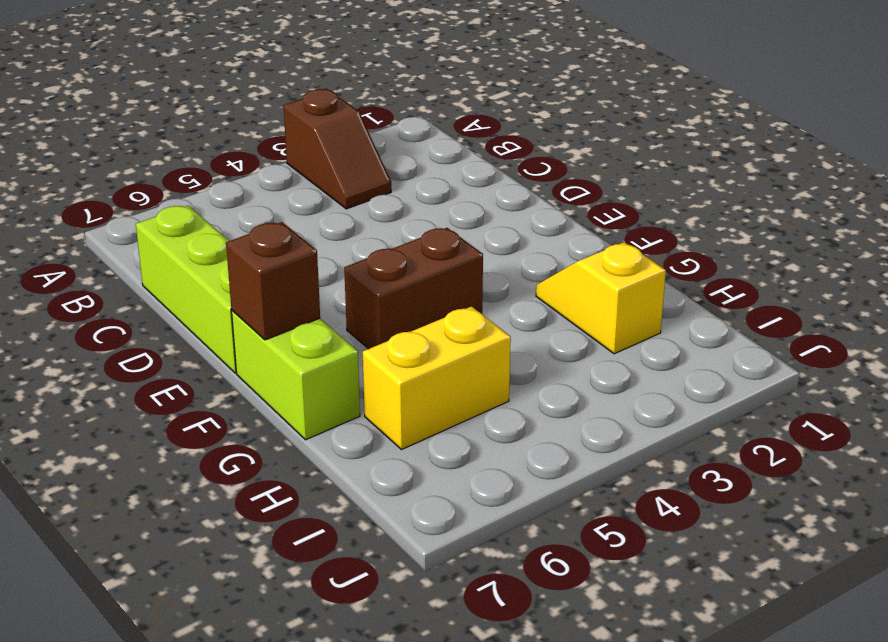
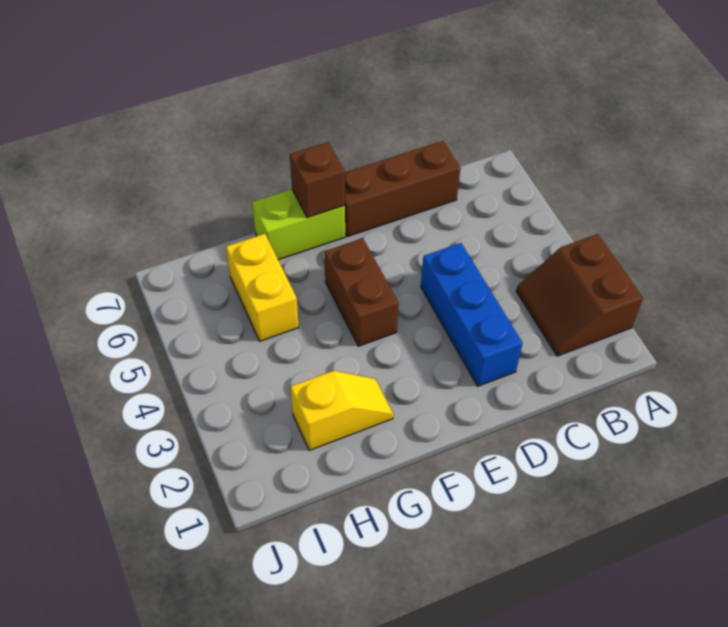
brown slope A3:B3 level 1 top A -> brown slope A2:B3 level 1 top A
lime brick C7:E7 level 1 -> brown brick C7:E7 level 1
none -> blue brick D2:D4 level 1

